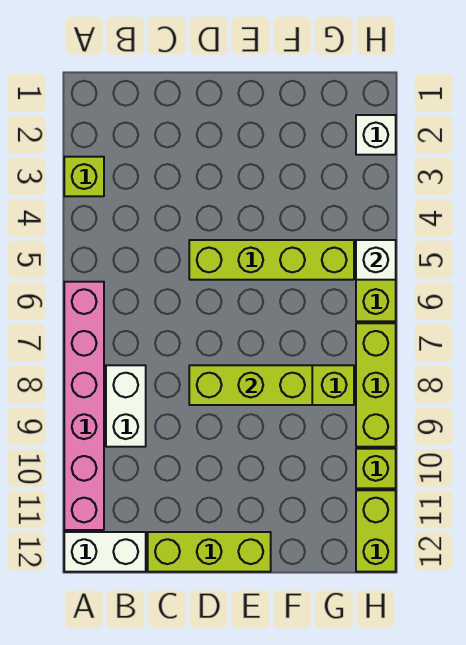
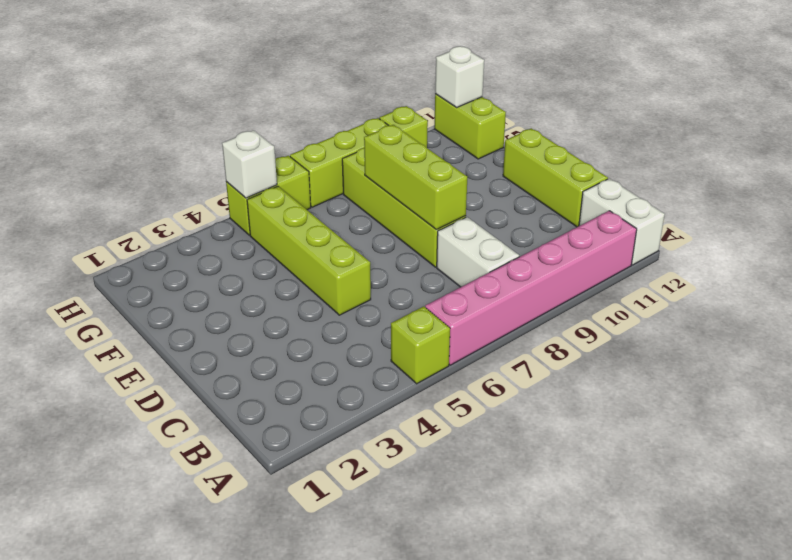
lime brick A3 level 1 -> lime brick A5 level 1
white brick B8:B9 level 1 -> white brick B8:C8 level 1
white brick H2 level 1 -> white brick H12 level 2
lime brick H11:H12 level 1 -> lime brick G12:H12 level 1

